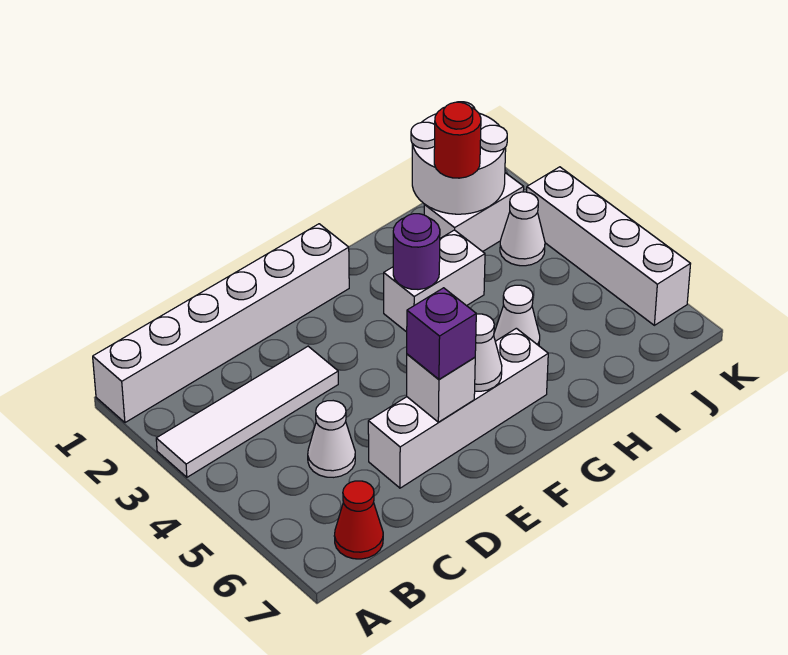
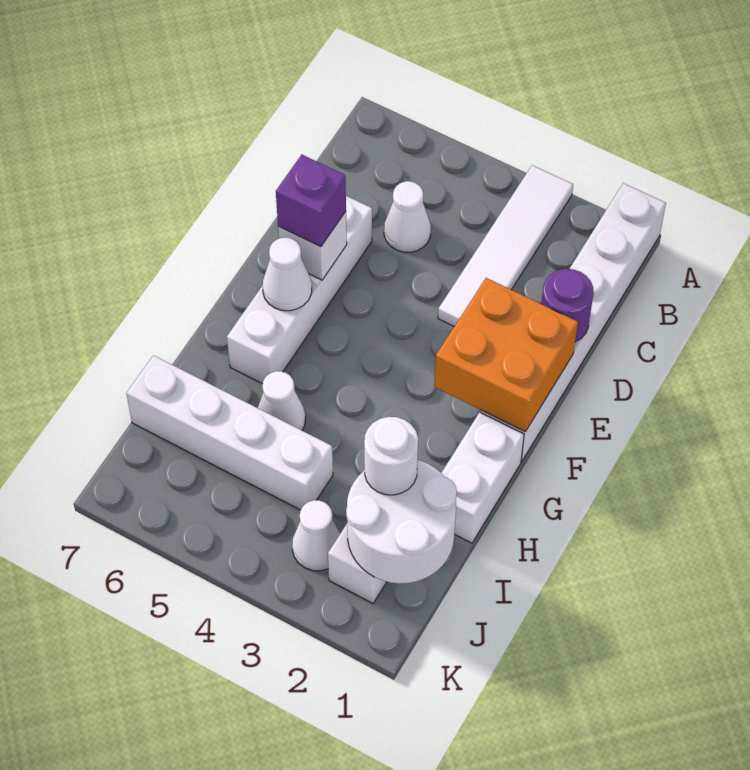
red cone B7 level 1 -> none
none -> orange brick E1:F2 level 2
white brick G3:H3 level 1 -> white brick G1:H1 level 1
purple round brick G3 level 2 -> purple round brick D1 level 2
red round brick I2 level 3 -> white round brick I2 level 3
white brick K3:K6 level 1 -> white brick I4:I7 level 1

